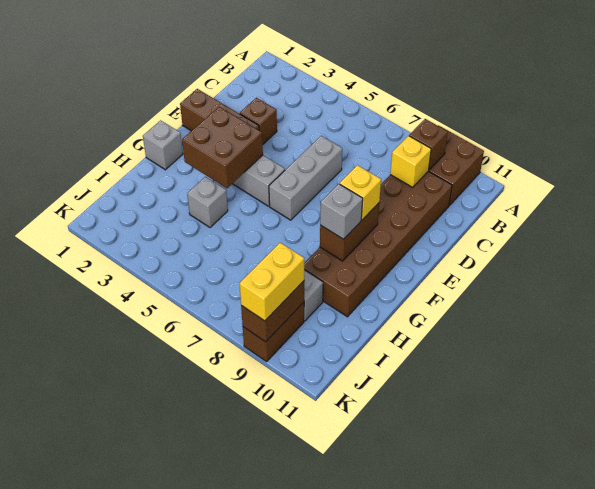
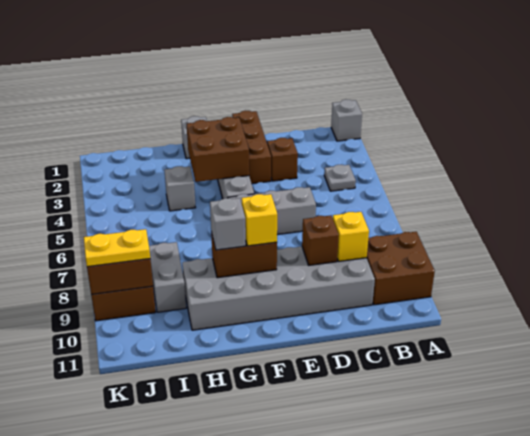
none -> grey brick A1 level 1
none -> grey plate B4 level 1
brown brick B9 level 2 -> brown brick D9 level 2
brown brick C9:H10 level 1 -> grey brick C9:H10 level 1
yellow brick J9:K9 level 3 -> yellow plate J9:K9 level 3

